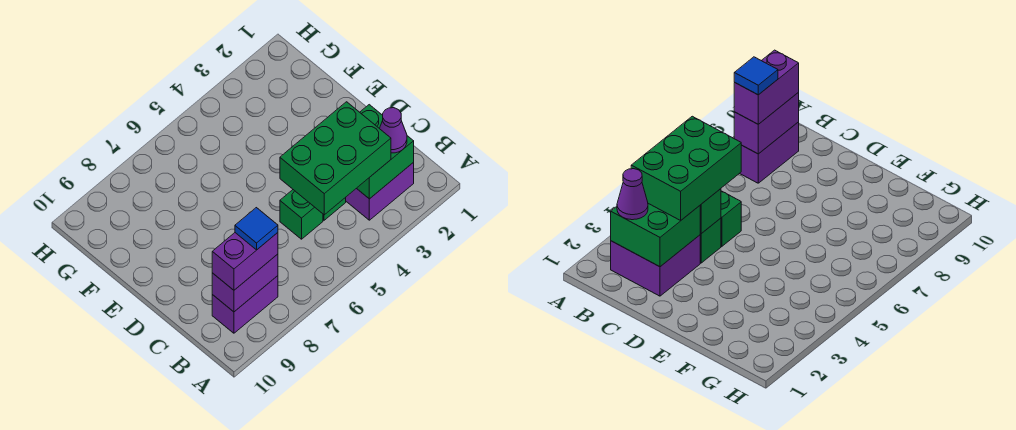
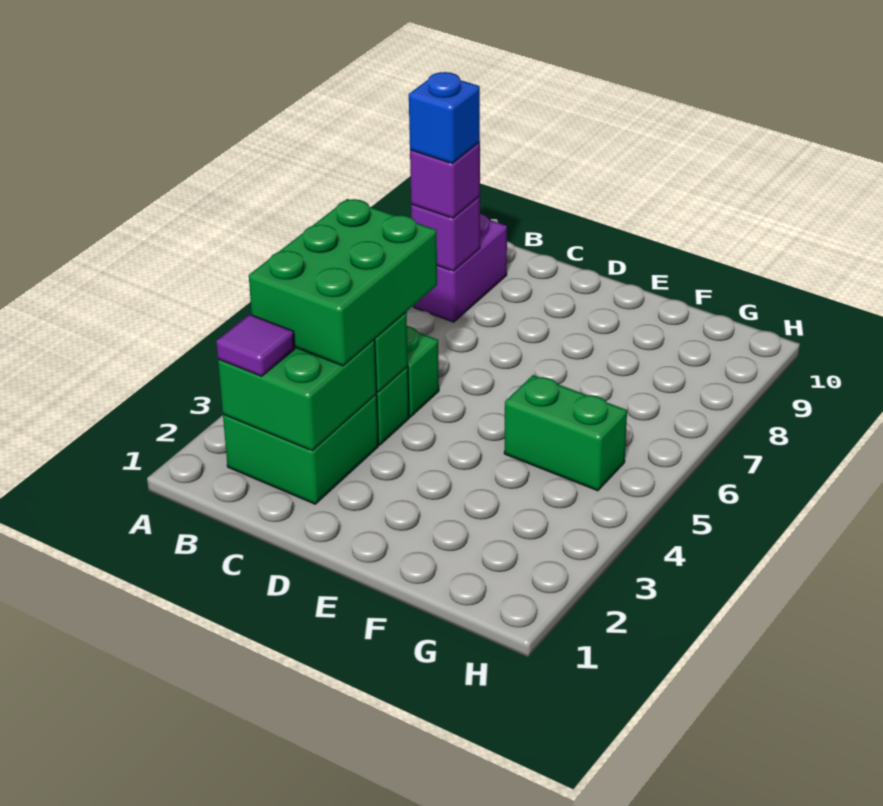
purple brick B2:C3 level 1 -> green brick B2:C3 level 1
purple cone B2 level 3 -> purple tile B2 level 3
purple brick B8:B9 level 2 -> purple brick B8 level 2
purple brick B8:B9 level 3 -> purple brick B8 level 3
blue tile B8 level 4 -> blue brick B8 level 4
none -> green brick F5:G5 level 1

